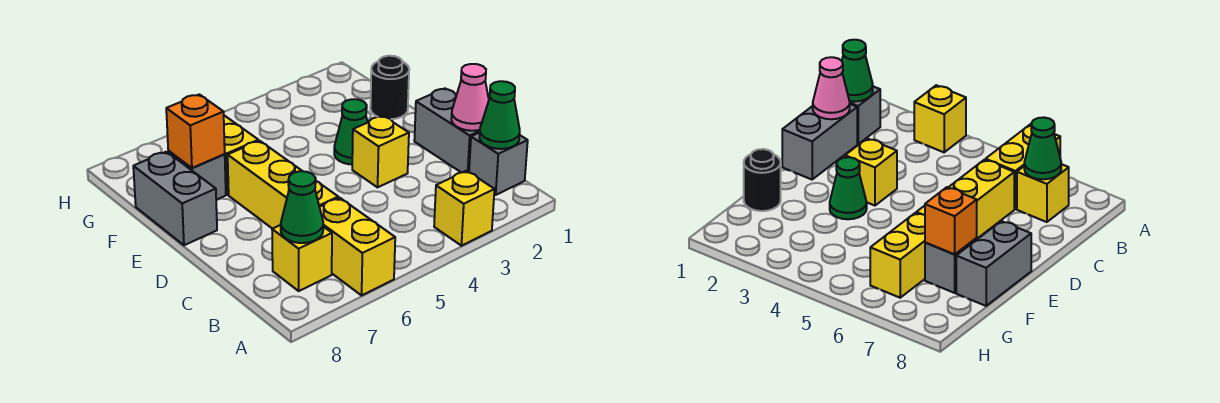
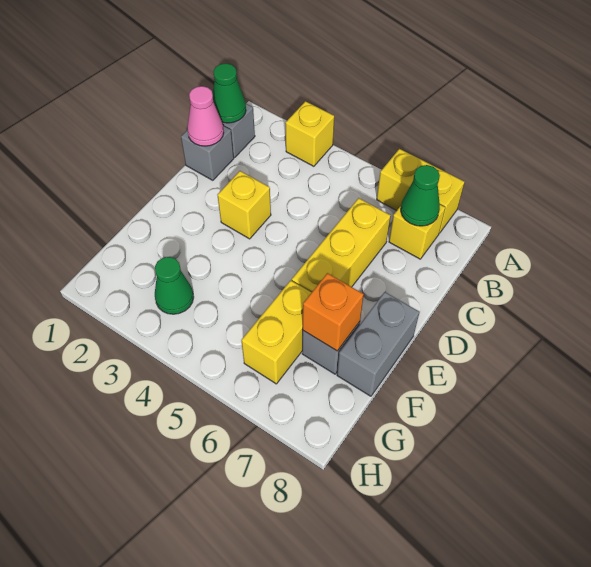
yellow brick A6:B6 level 1 -> yellow brick A6:A7 level 1
grey brick C1:D1 level 1 -> grey brick C1 level 1
green cone E3 level 1 -> green cone G3 level 1
black round brick F1 level 1 -> none

